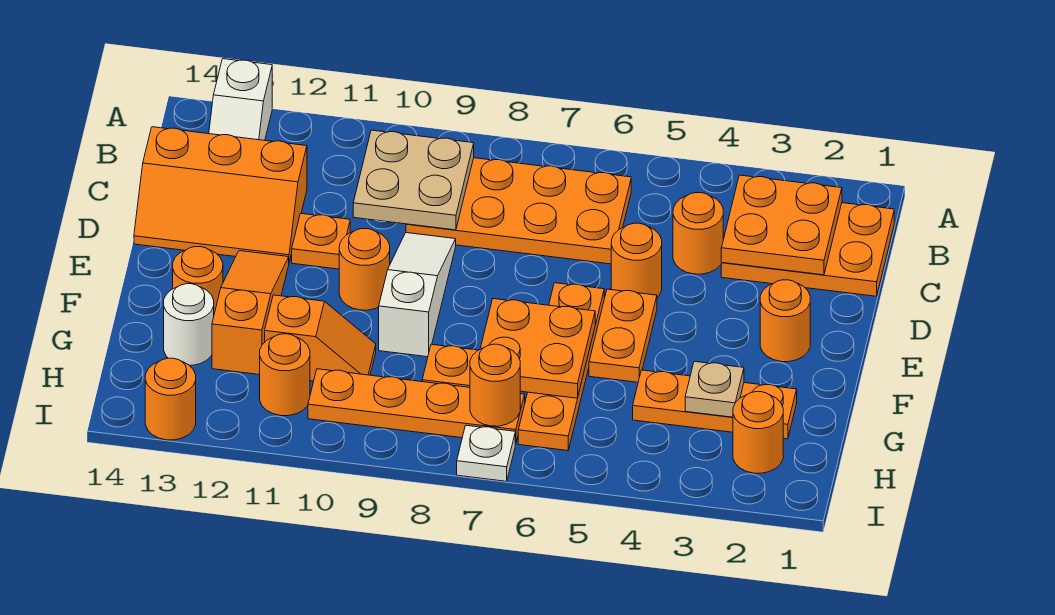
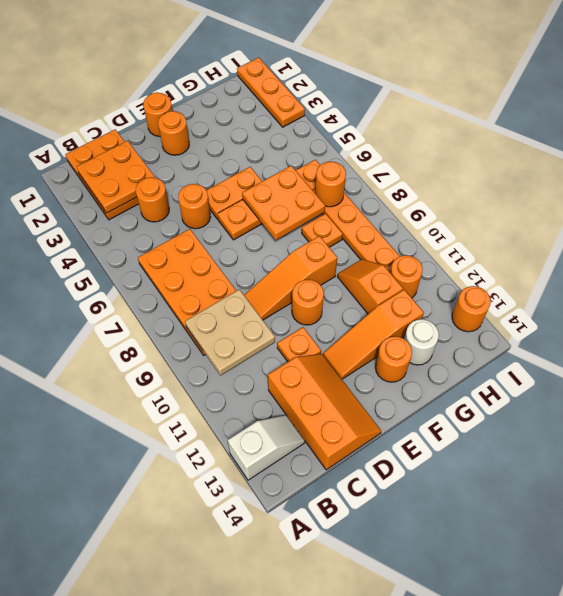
white slope D9:F9 level 1 top F -> orange slope D9:F9 level 1 top F
orange plate G2:G4 level 1 -> orange plate I1:I3 level 1
tan plate G3 level 2 -> none
orange round brick H2 level 1 -> orange round brick E1 level 1
white plate I7 level 1 -> none

